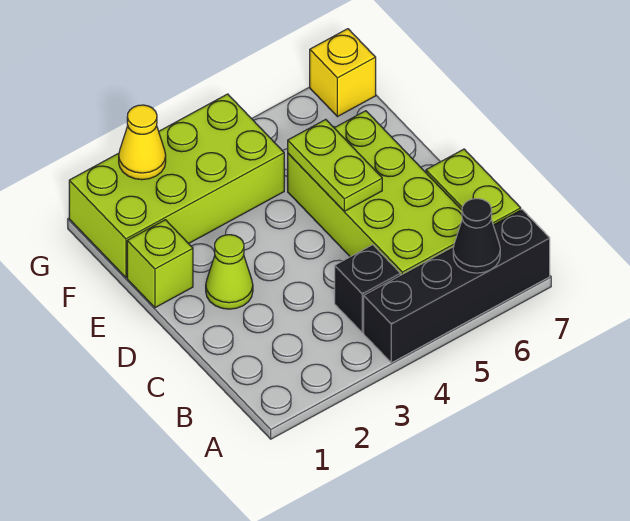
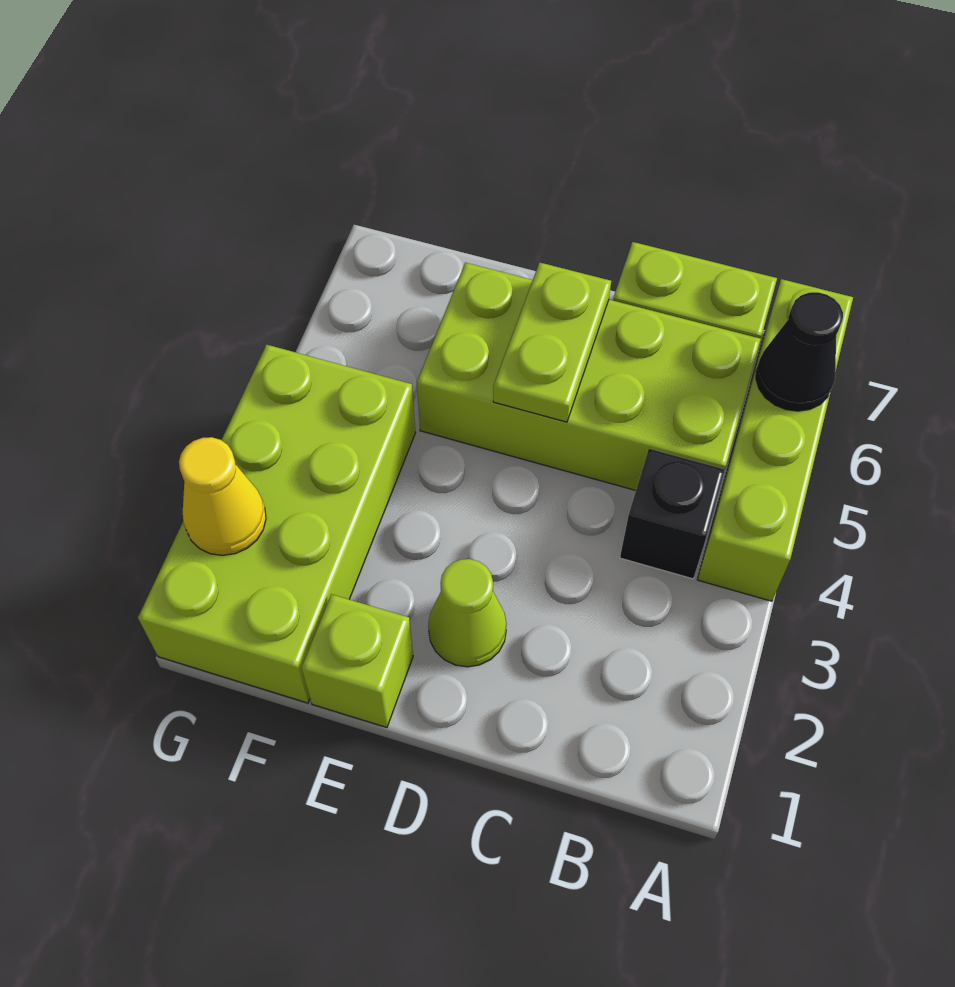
black brick A4:A7 level 1 -> lime brick A4:A7 level 1
lime plate D5:E5 level 2 -> lime plate D5:D6 level 2
yellow brick G7 level 1 -> none

